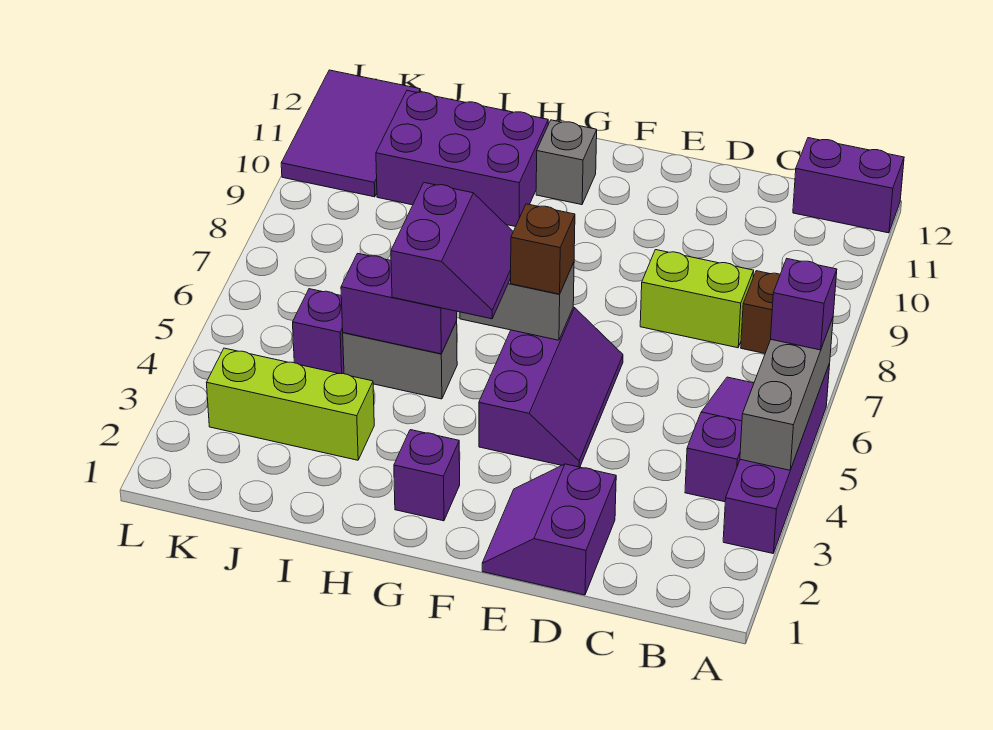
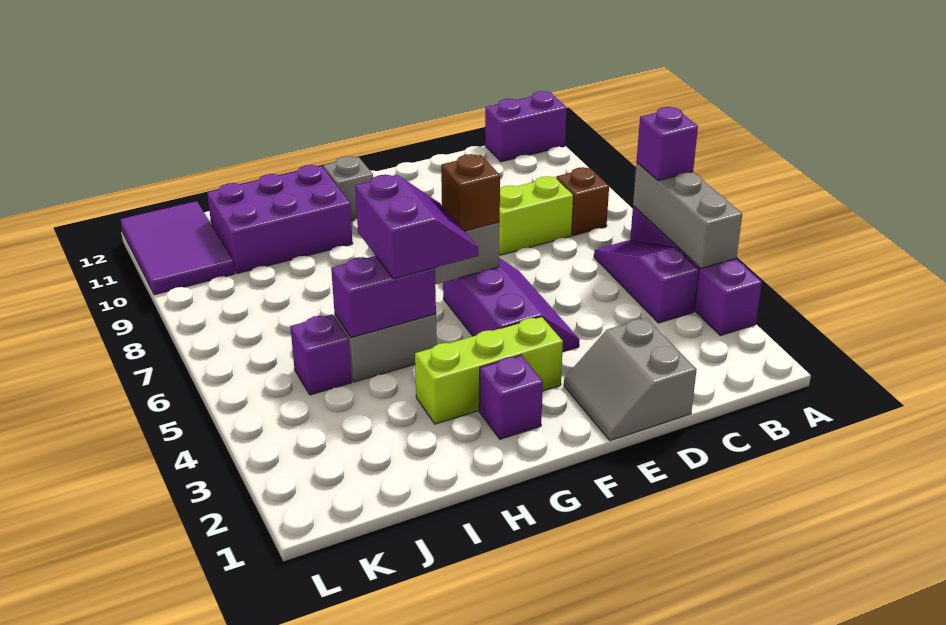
purple slope D1:E2 level 1 top D -> grey slope D1:E2 level 1 top D
lime brick I3:K3 level 1 -> lime brick F3:H3 level 1

